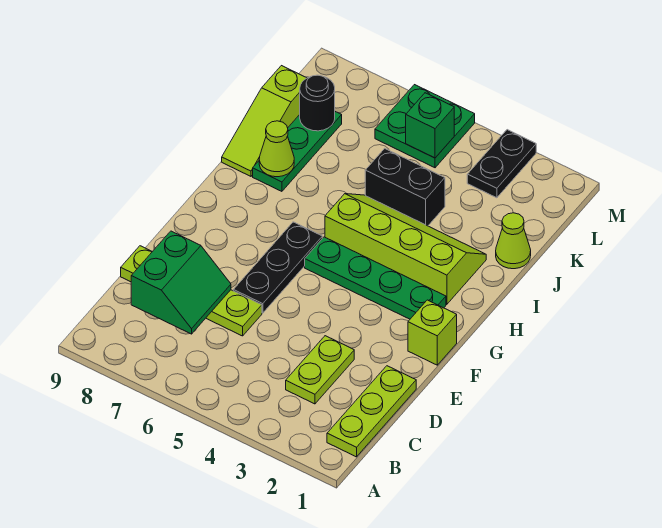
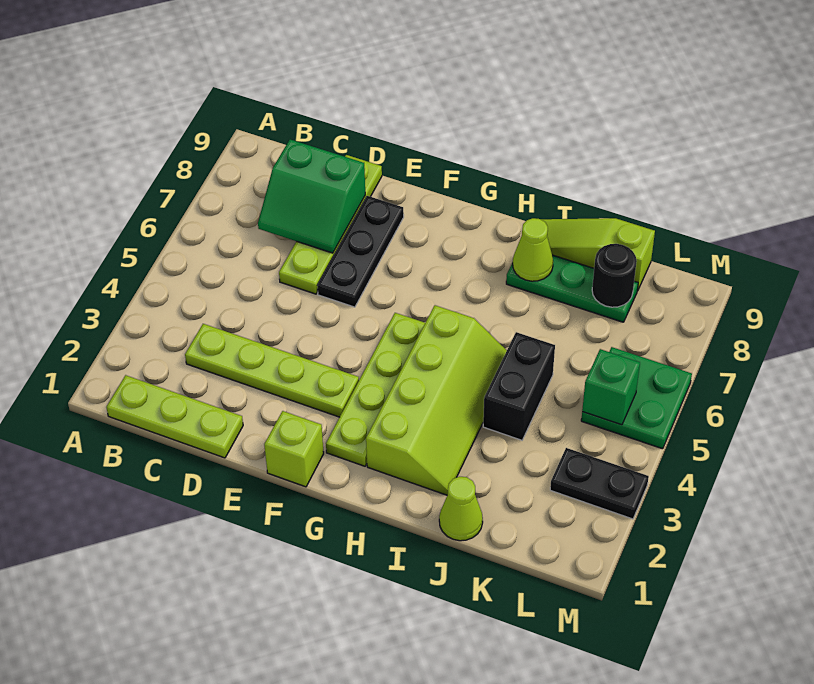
lime plate C3:D3 level 1 -> lime plate C3:F3 level 1
black plate E6:G6 level 1 -> black plate E6:E8 level 1
green plate G2:G5 level 1 -> lime plate G2:G5 level 1

